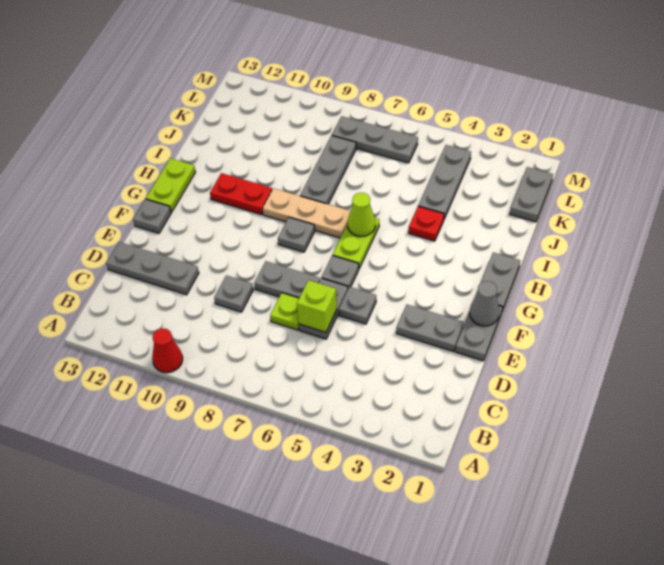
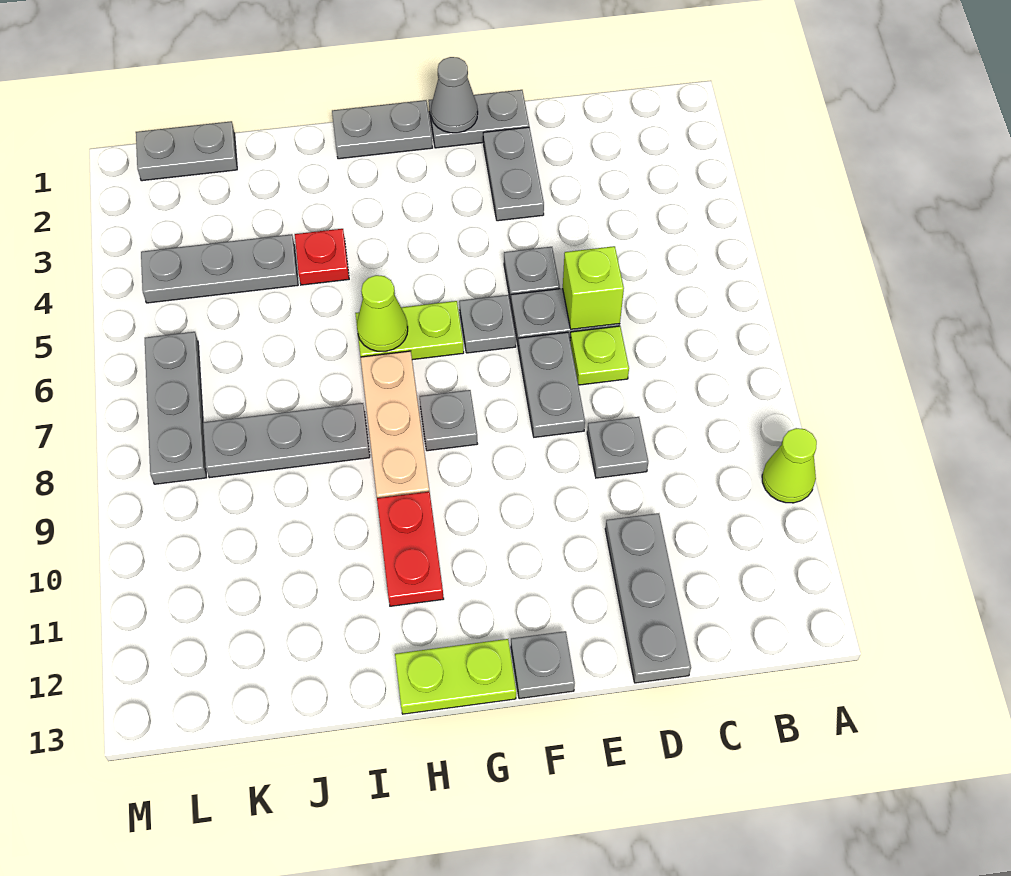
red cone A10 level 1 -> lime cone A10 level 1

